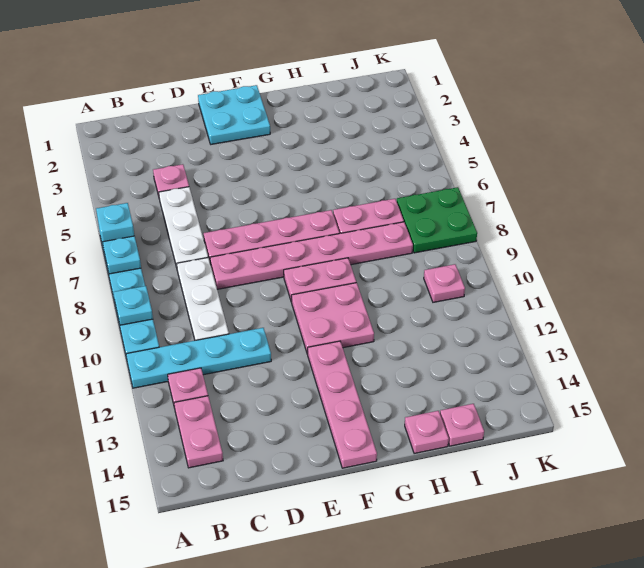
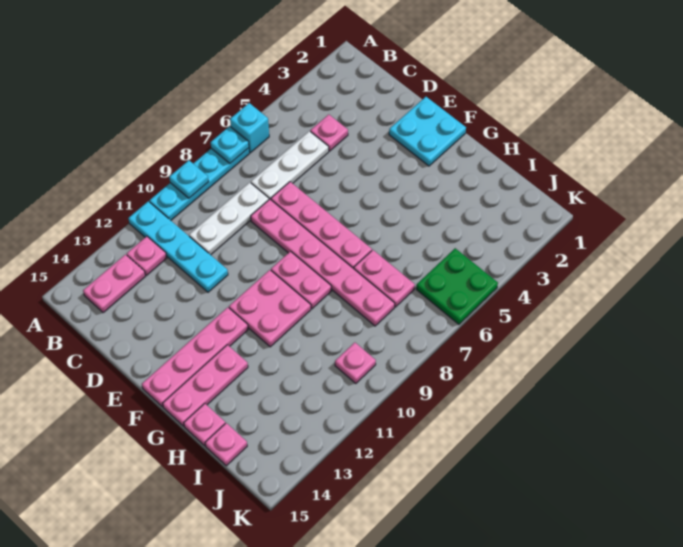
none -> pink plate G13:G15 level 1
green plate J7:K8 level 1 -> green plate J5:K6 level 1

